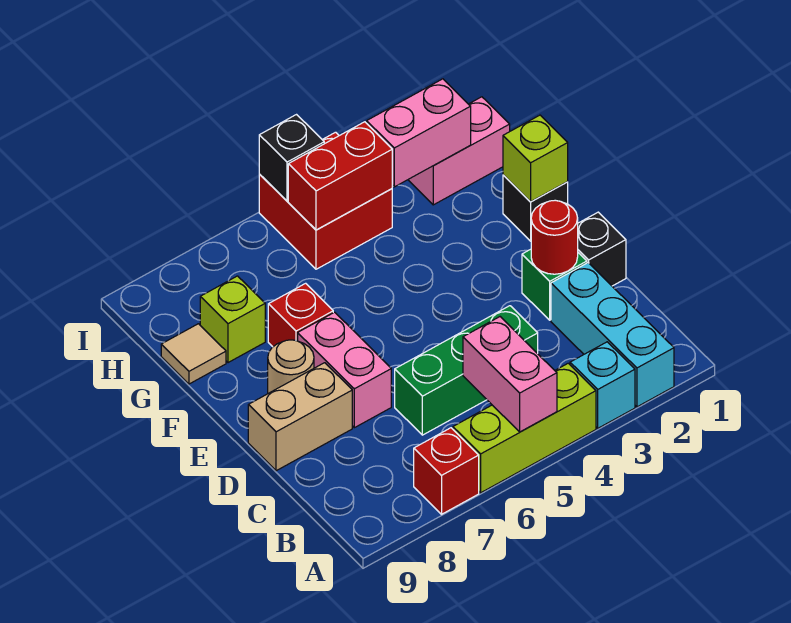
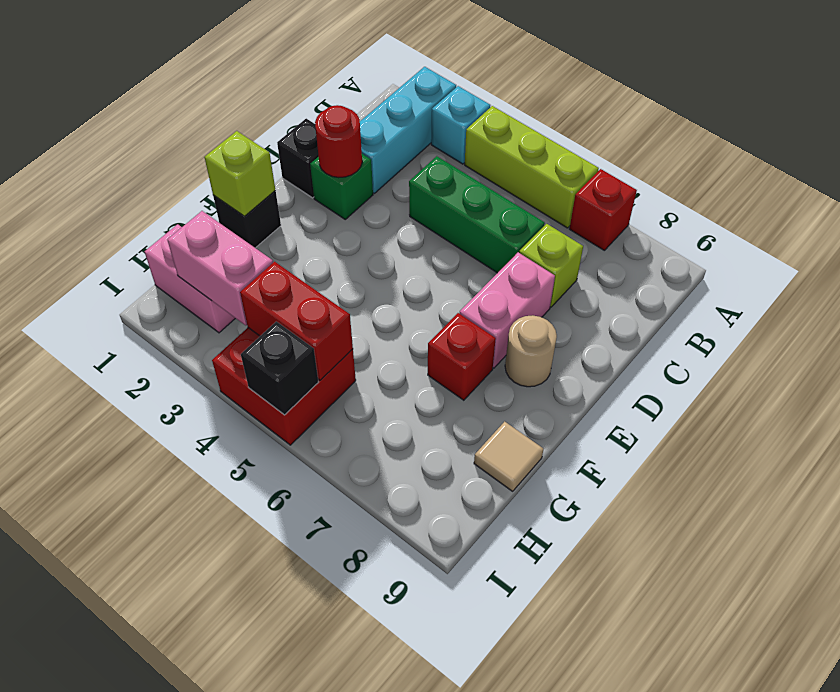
pink brick A5:B5 level 2 -> none
tan brick D8:D9 level 1 -> none
lime brick G8 level 1 -> lime brick C7 level 1

